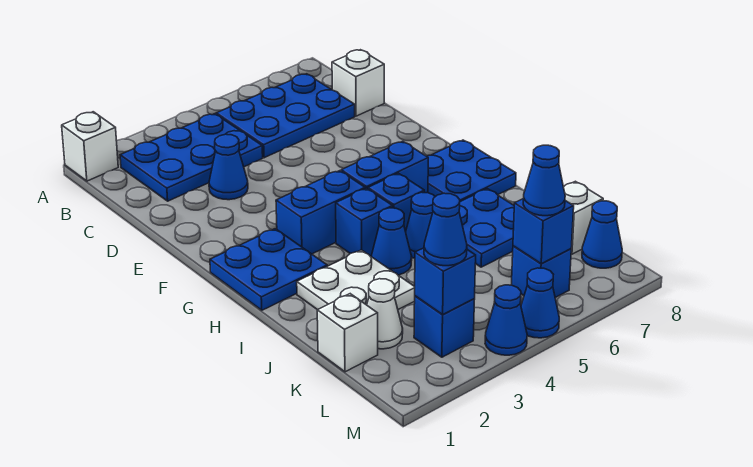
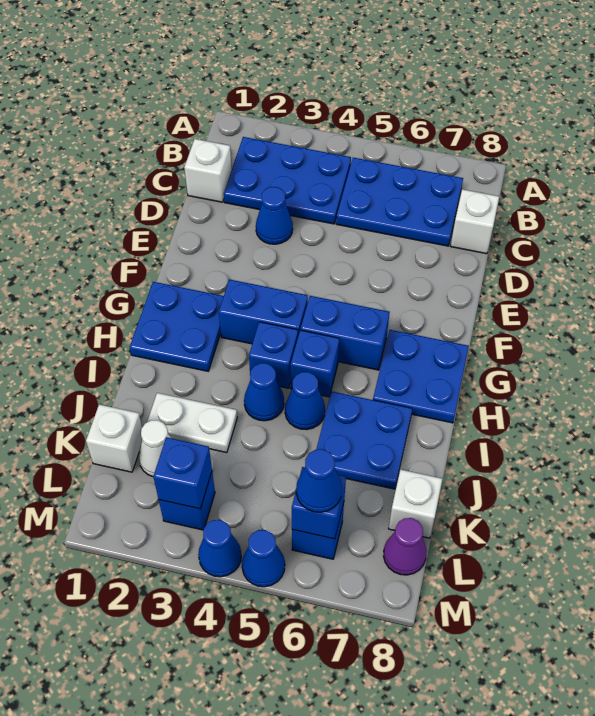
white brick A1 level 1 -> white brick C1 level 1
white plate I2:J3 level 1 -> white plate J2:J3 level 1
blue cone L3 level 3 -> none
blue cone L8 level 1 -> purple cone L8 level 1

